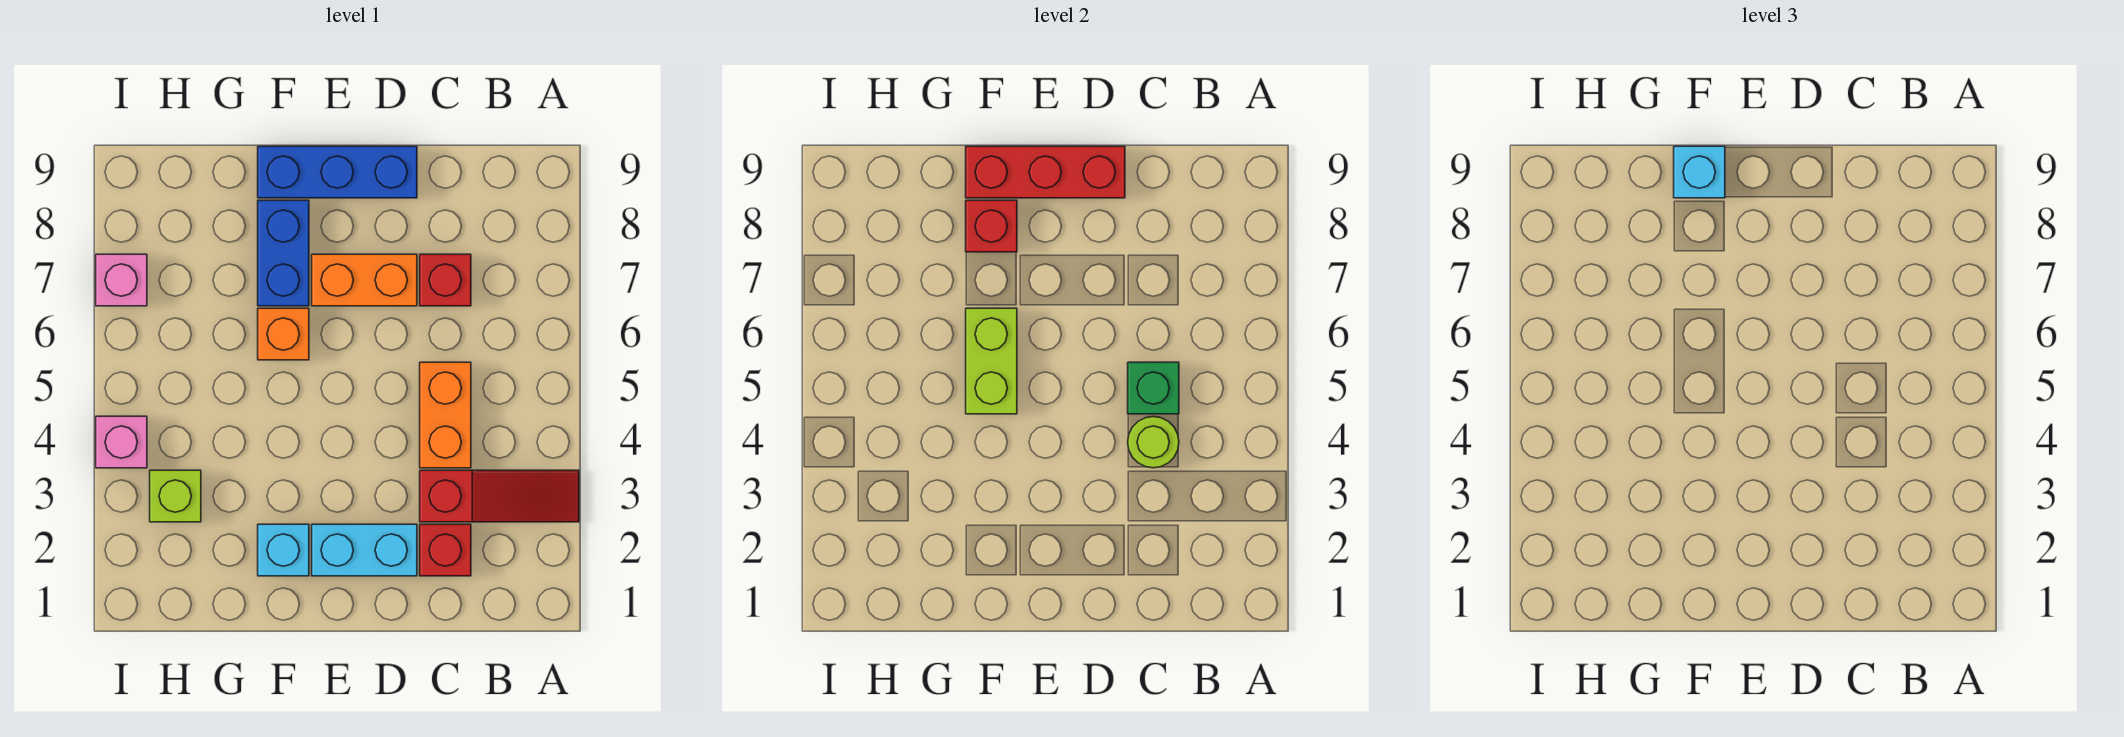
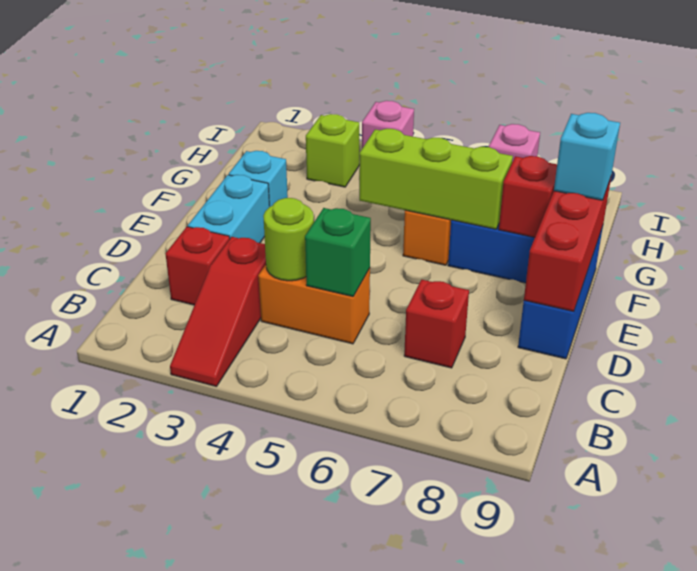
orange brick D7:E7 level 1 -> none
lime brick F5:F6 level 2 -> lime brick F5:F7 level 2

